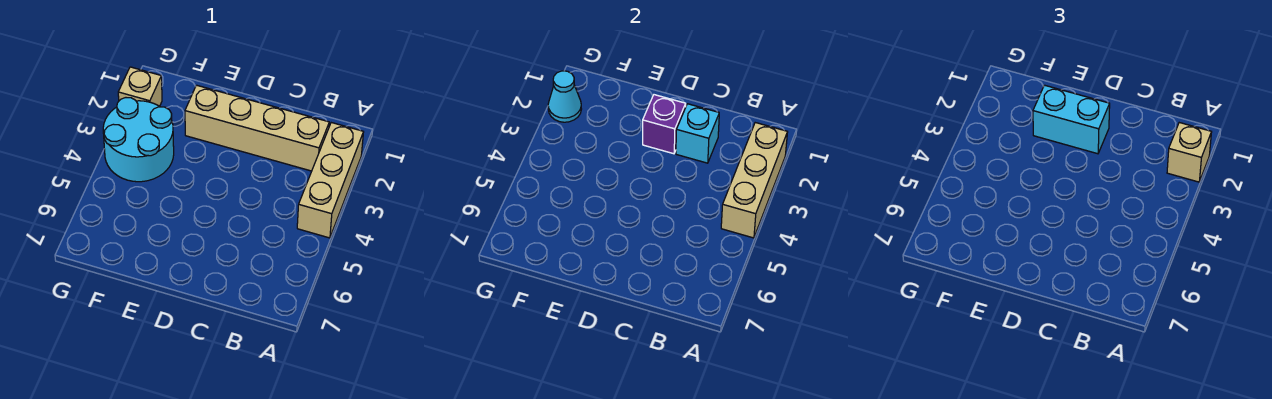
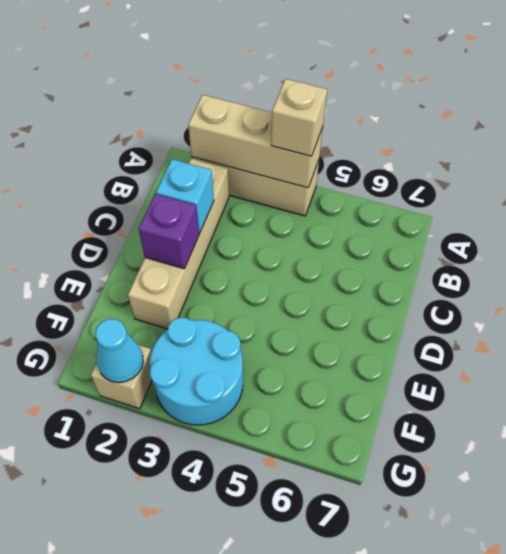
tan brick A2 level 3 -> tan brick A4 level 3
cyan brick D2:E2 level 3 -> none

